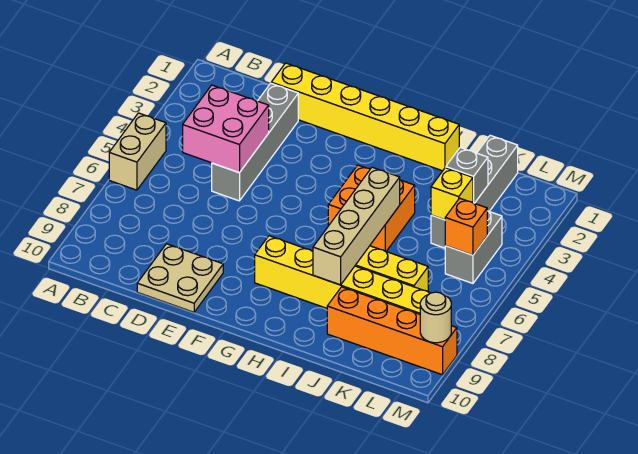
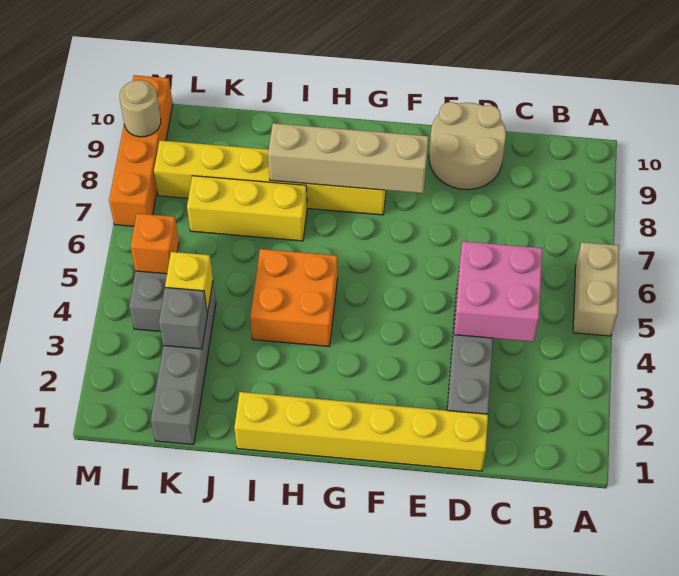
tan plate D9:E10 level 1 -> tan round brick D9:E10 level 1
tan brick I5:I8 level 2 -> tan brick F8:I8 level 2
orange brick J9:M9 level 1 -> orange brick M7:M10 level 1

